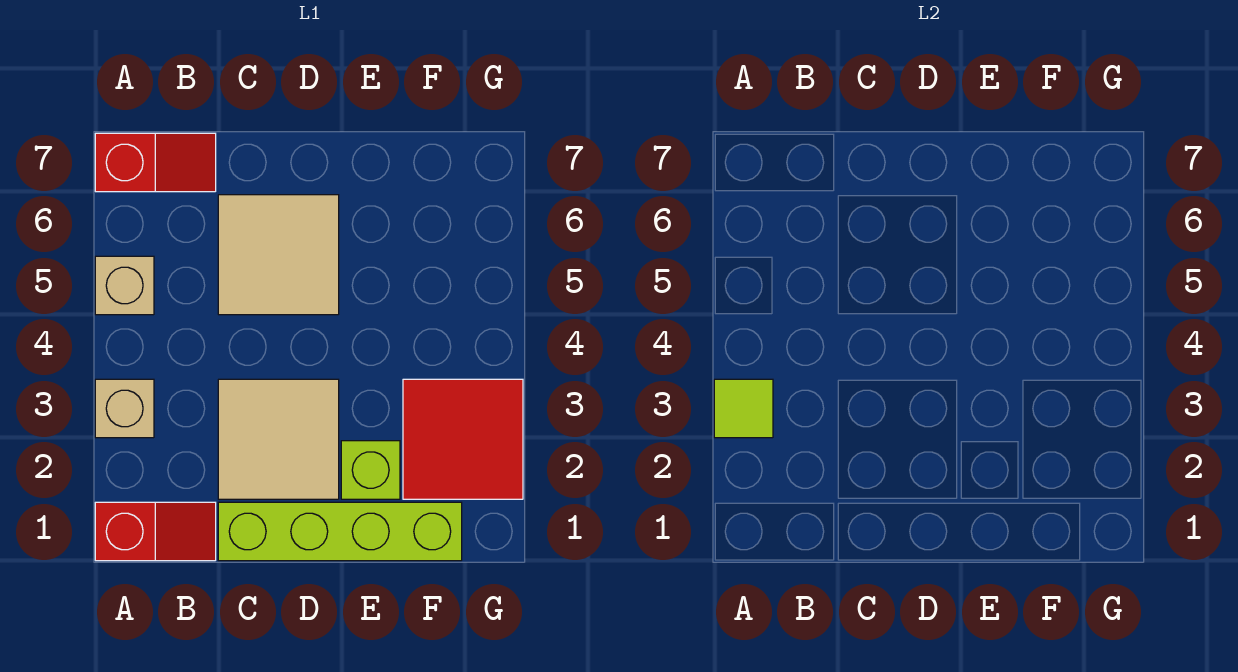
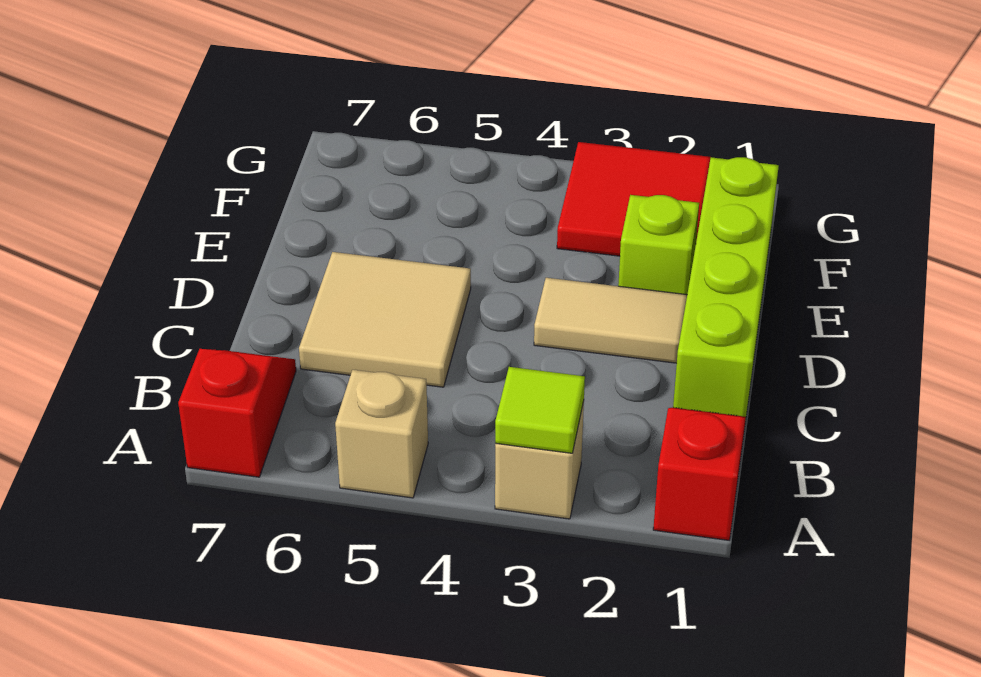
tan tile C2:D3 level 1 -> tan tile D2:D3 level 1

